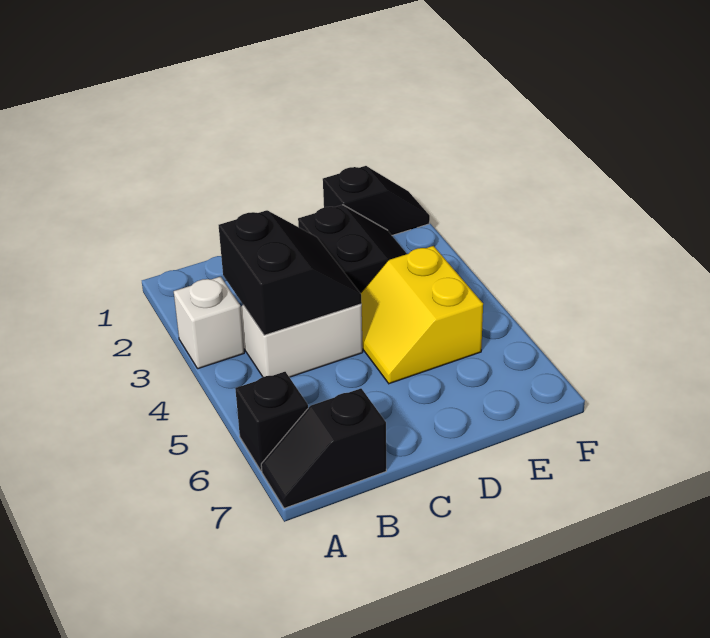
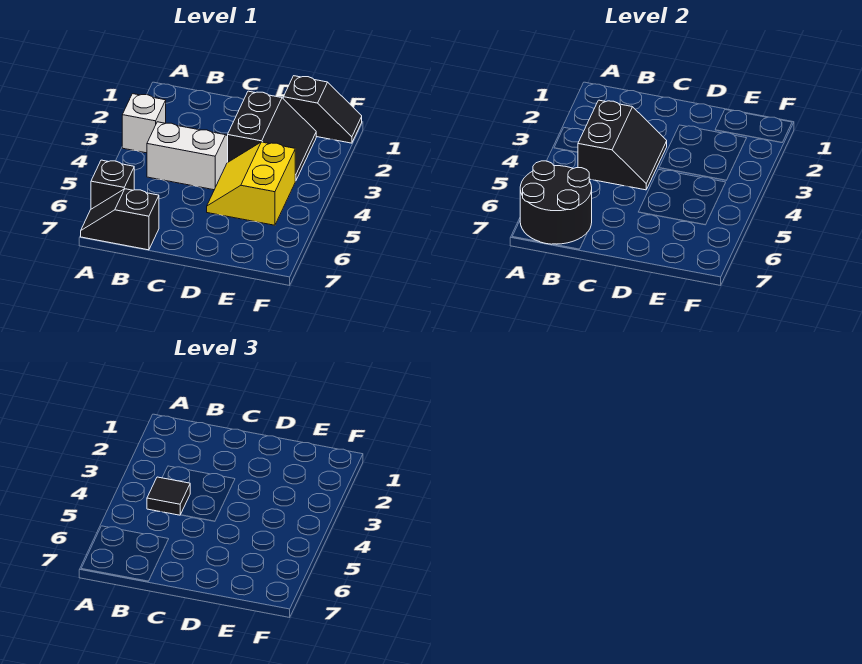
none -> black round brick A6:B7 level 2
none -> black tile B4 level 3

